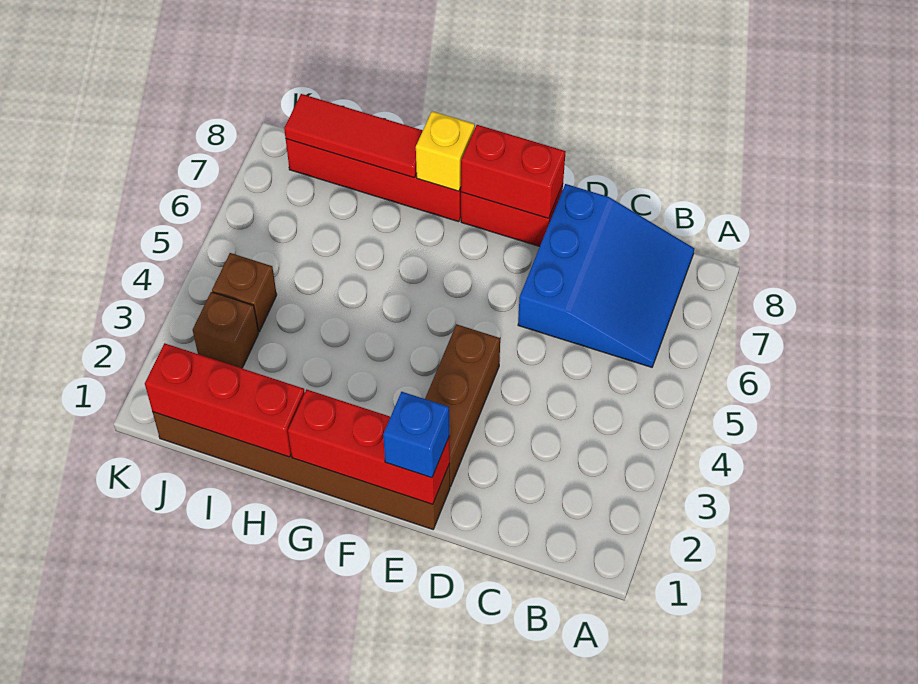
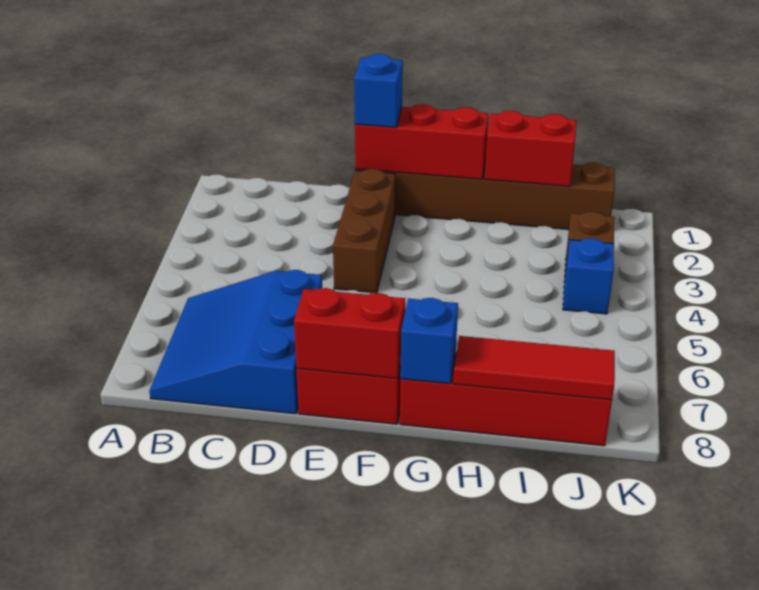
yellow brick G8 level 2 -> blue brick G8 level 2
red brick H1:J1 level 2 -> red brick H1:I1 level 2
brown brick J4 level 1 -> blue brick J4 level 1

